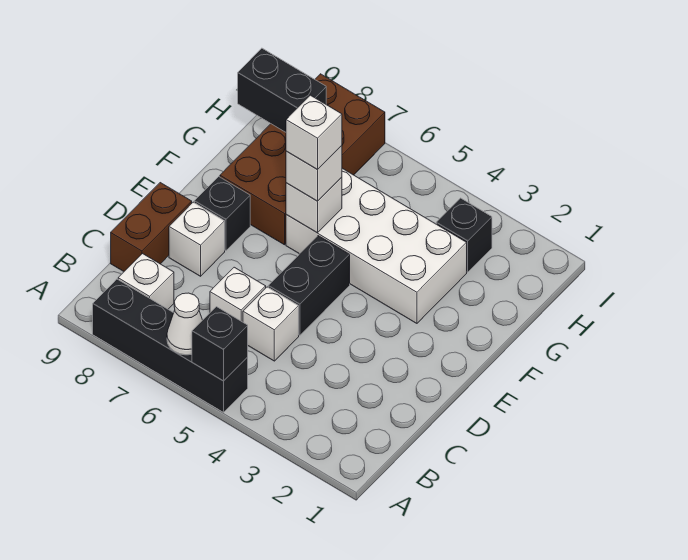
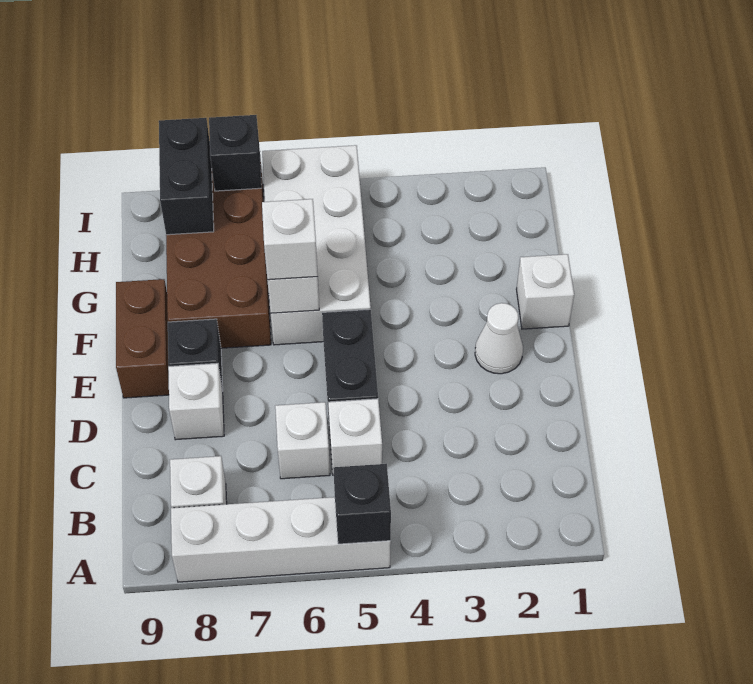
black brick A5:A8 level 1 -> white brick A5:A8 level 1
white cone A6 level 2 -> white cone E2 level 1
brown brick C9:D9 level 1 -> brown brick E9:F9 level 1
white brick F3:G6 level 1 -> white brick F5:I6 level 1
white brick F6 level 4 -> white brick F1 level 1
black brick H3 level 1 -> black brick I7 level 2
black brick H8:H9 level 2 -> black brick H8:I8 level 2

